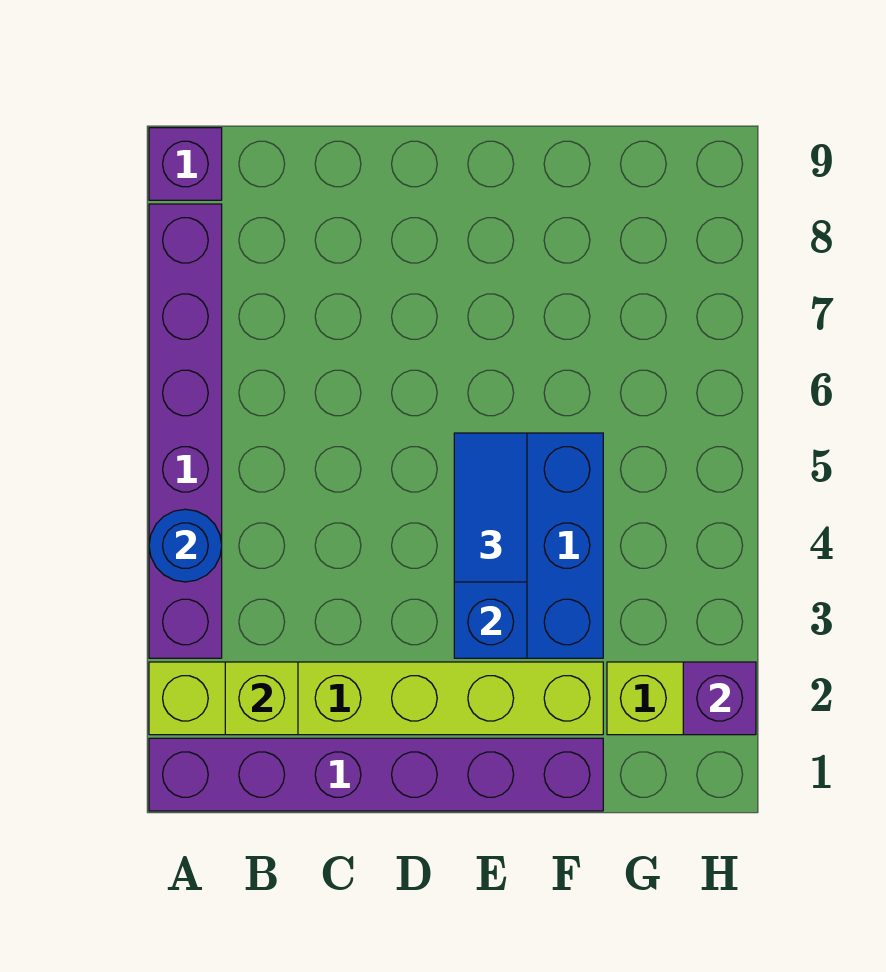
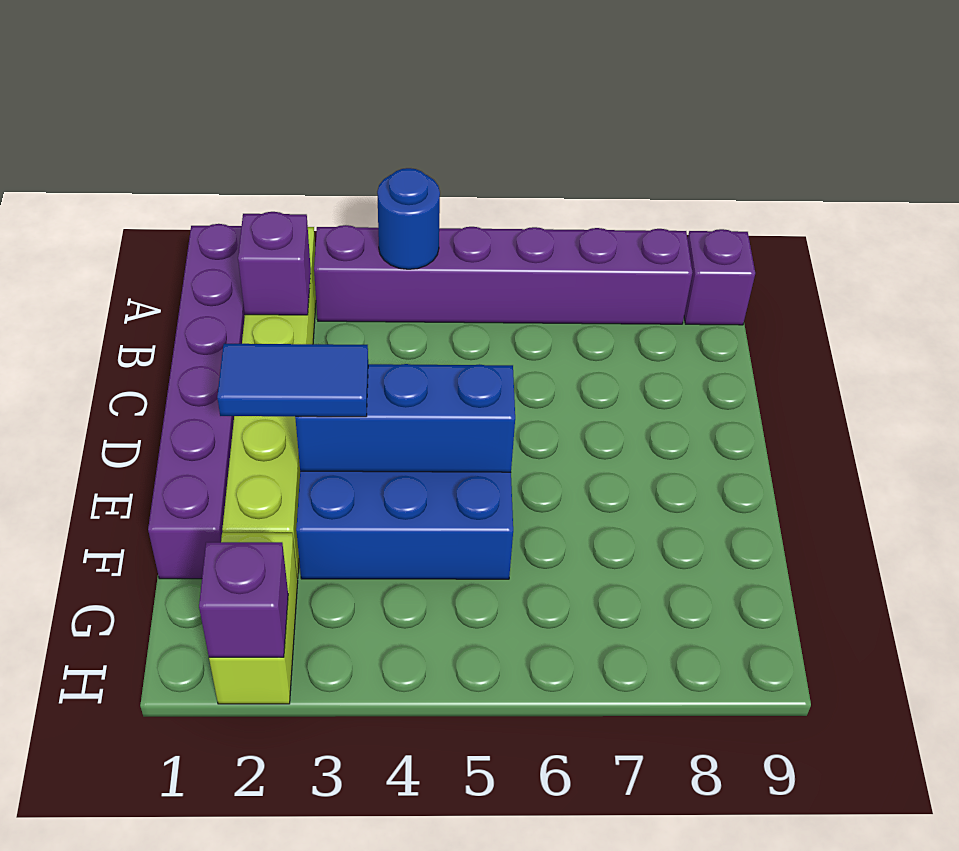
lime brick B2 level 2 -> purple brick B2 level 2
blue tile E4:E5 level 3 -> blue tile E2:E3 level 3

